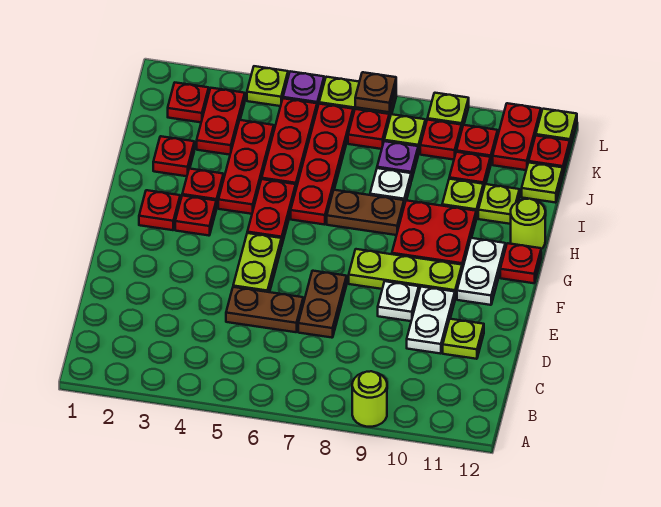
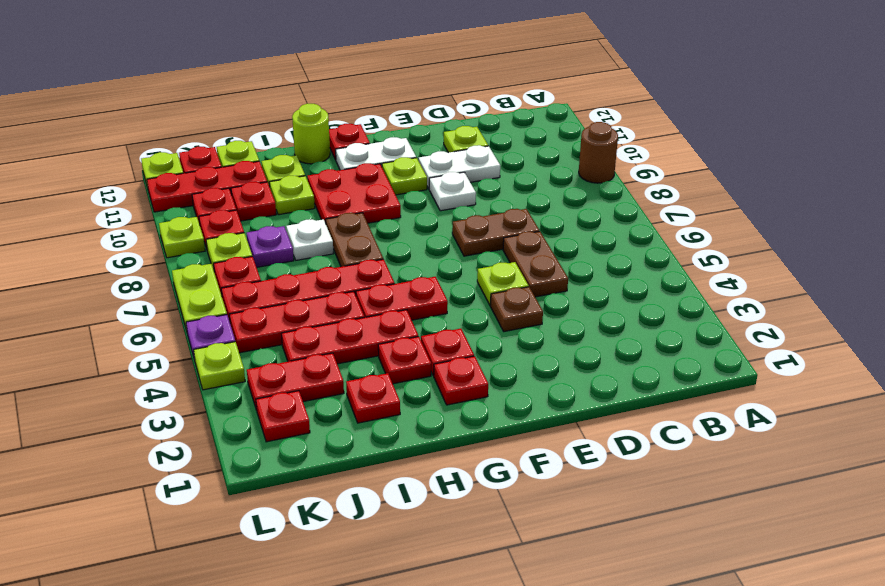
lime round brick A9 level 1 -> brown round brick A9 level 1
lime plate E5:F5 level 1 -> lime plate E5 level 1
lime plate F8:F10 level 1 -> lime plate F10 level 1
red plate K11:L11 level 1 -> red plate J11:L11 level 1
brown plate L7 level 2 -> brown plate E4 level 1

